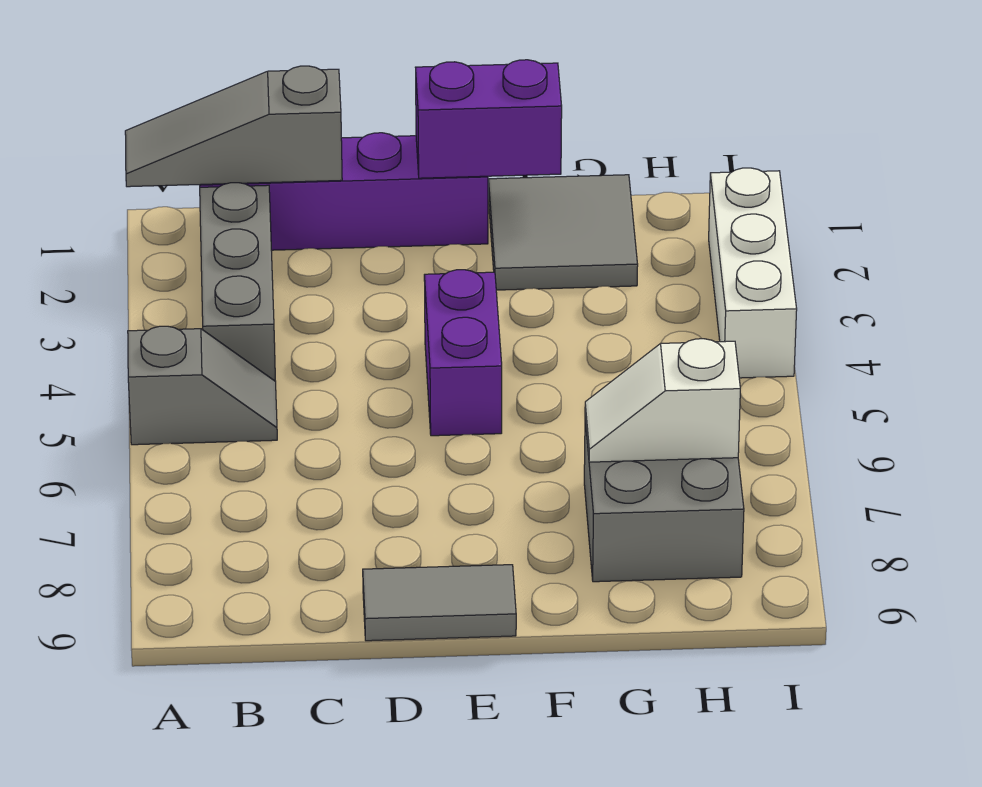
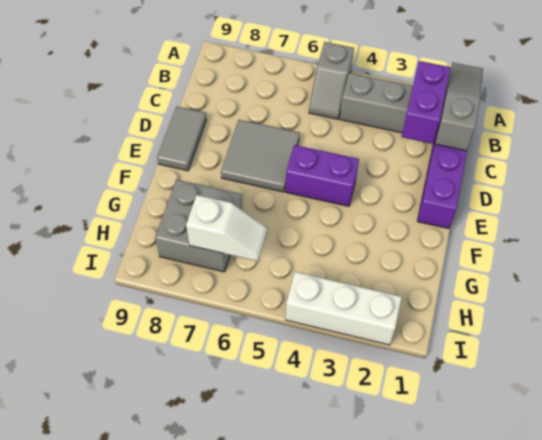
purple brick E1:F1 level 2 -> purple brick B2:C2 level 2
grey tile F1:G2 level 1 -> grey tile D6:E7 level 1
white slope G7:H7 level 2 top H -> white slope H6:H7 level 2 top 7

